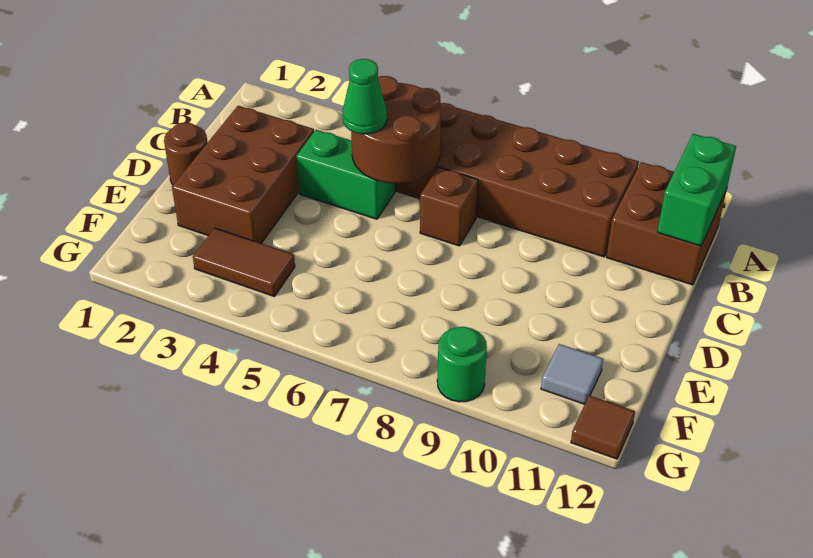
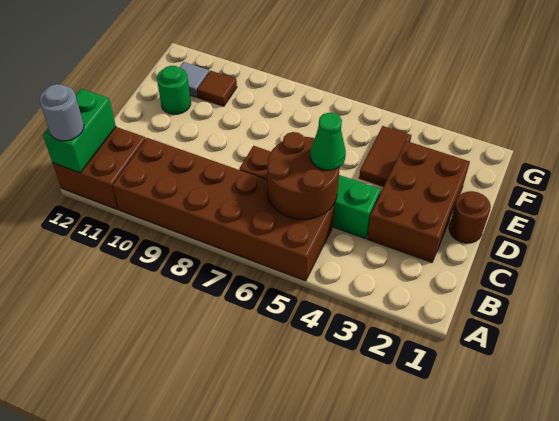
none -> grey round brick A12 level 3
brown tile F3:F4 level 1 -> brown tile E4:F4 level 1
green round brick G9 level 1 -> green round brick E11 level 1
brown tile G12 level 1 -> brown tile F10 level 1

